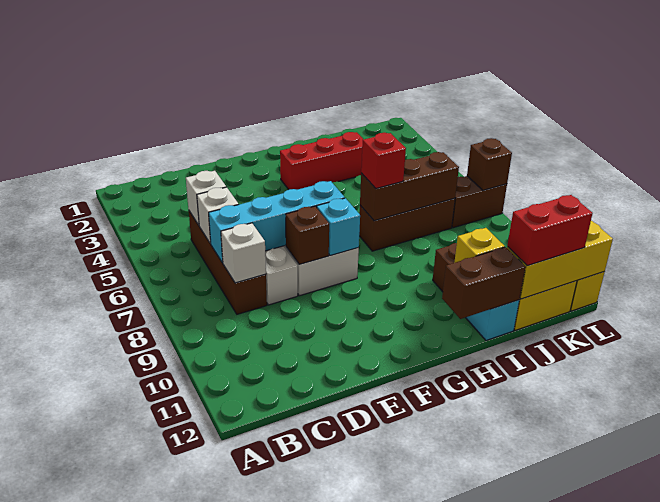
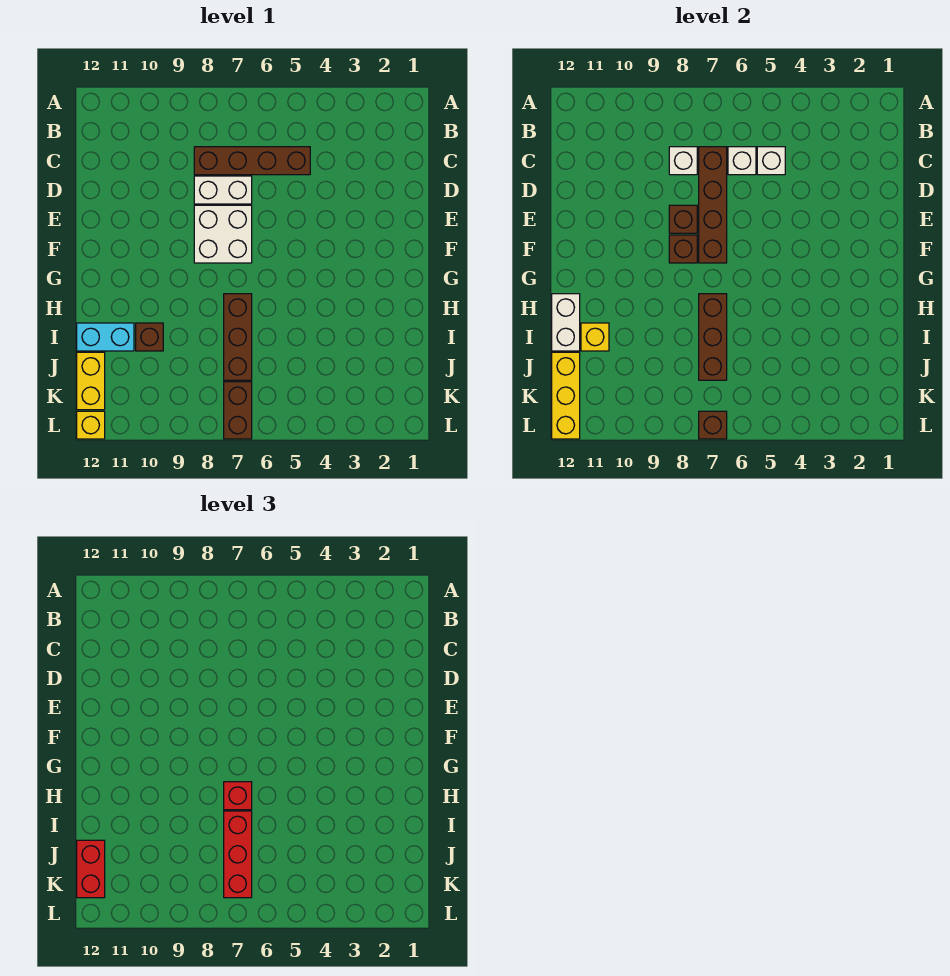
cyan brick C7:F7 level 2 -> brown brick C7:F7 level 2
cyan brick F8 level 2 -> brown brick F8 level 2
red brick G3:I3 level 1 -> red brick I7:K7 level 3
brown brick H12:I12 level 2 -> white brick H12:I12 level 2

